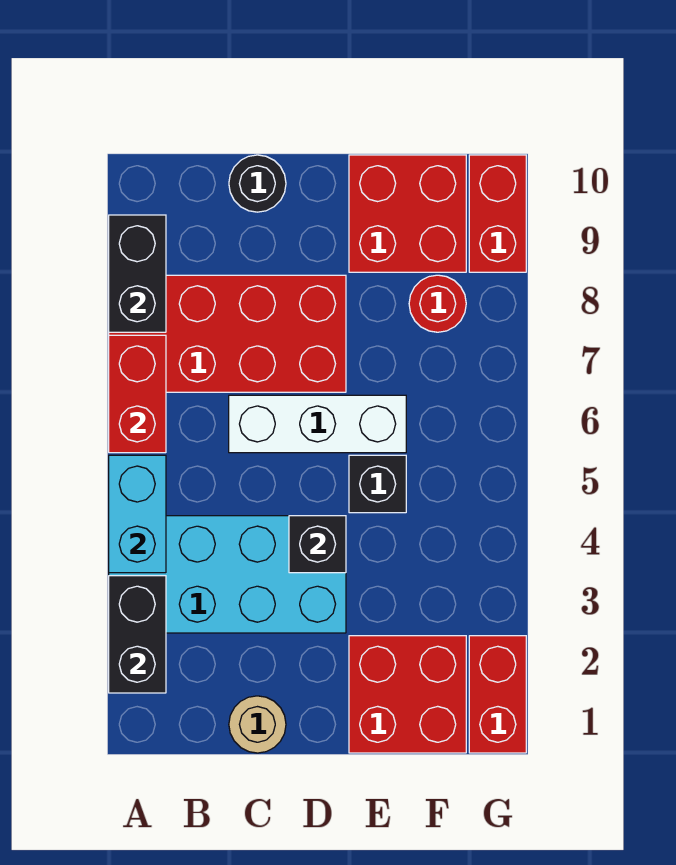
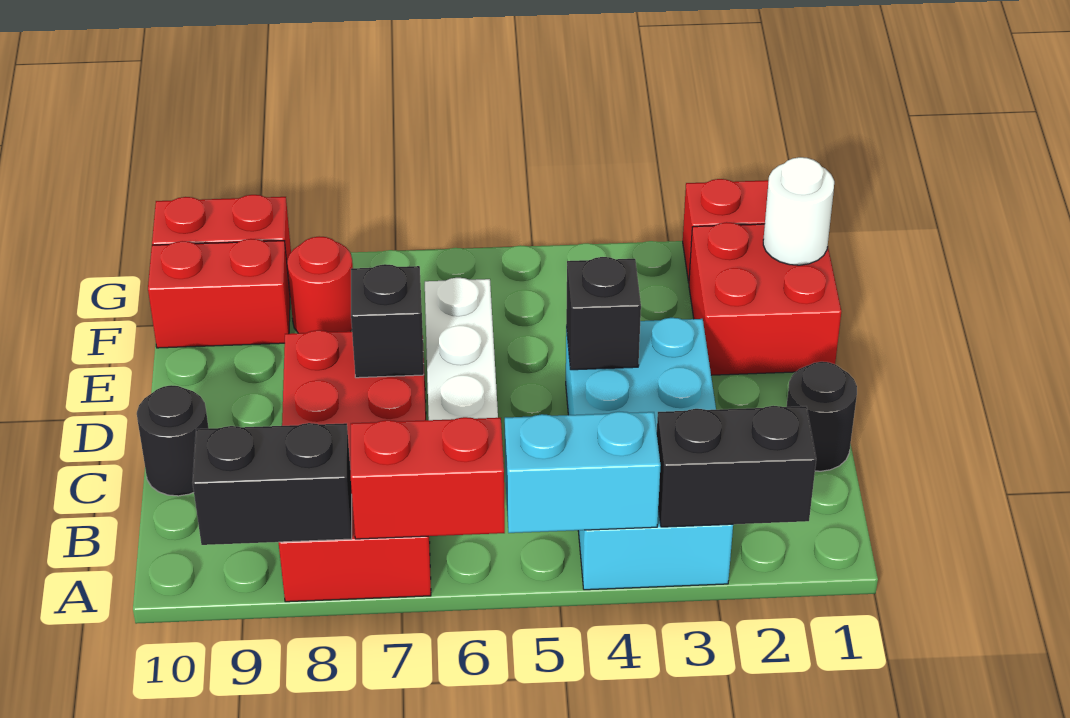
tan round brick C1 level 1 -> black round brick C1 level 1
black brick E5 level 1 -> black brick D7 level 2
red brick E9:F10 level 1 -> red brick F9:F10 level 1
none -> white round brick F1 level 2

